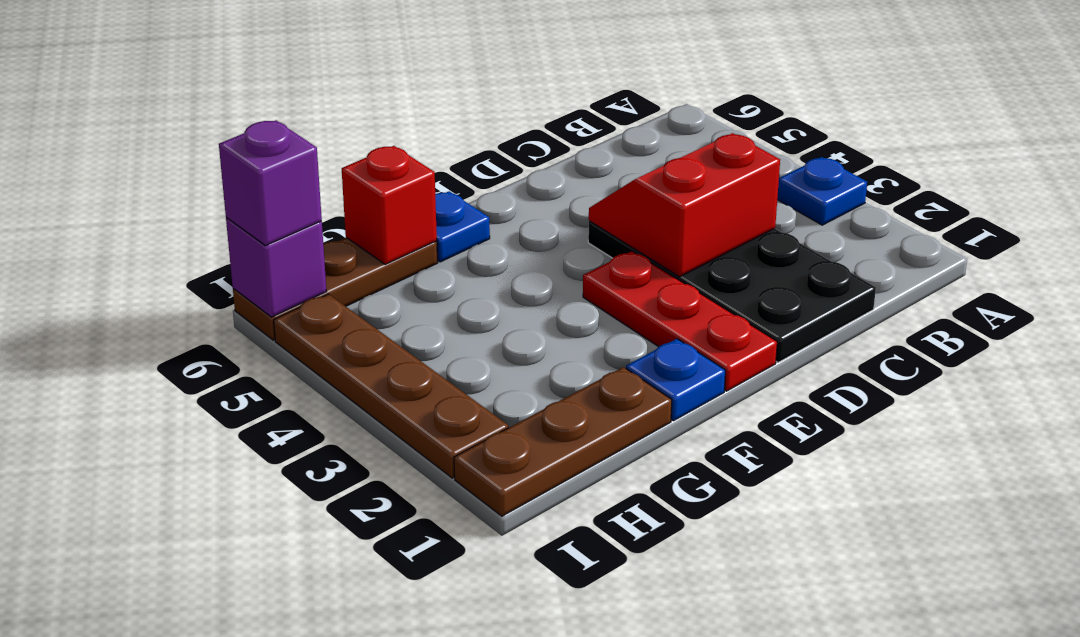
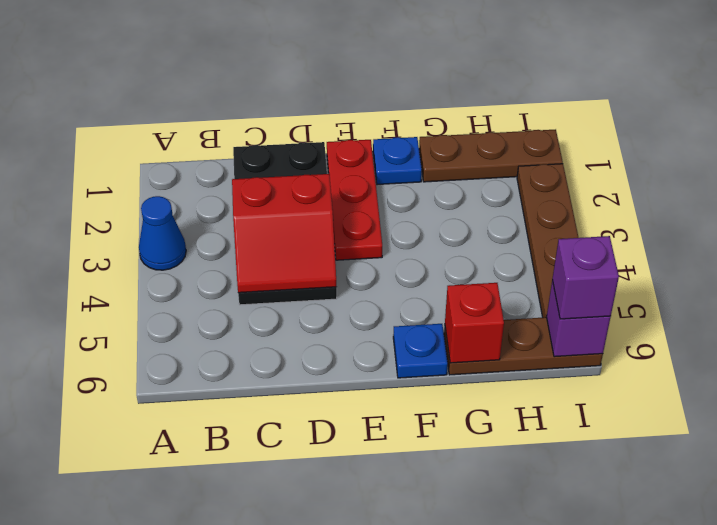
blue plate A3 level 1 -> blue cone A3 level 1

